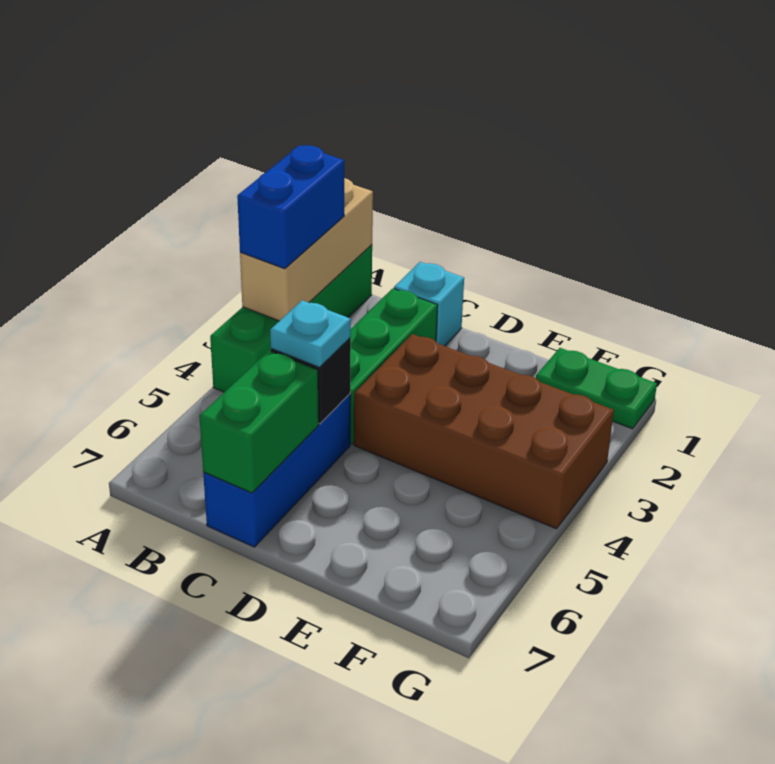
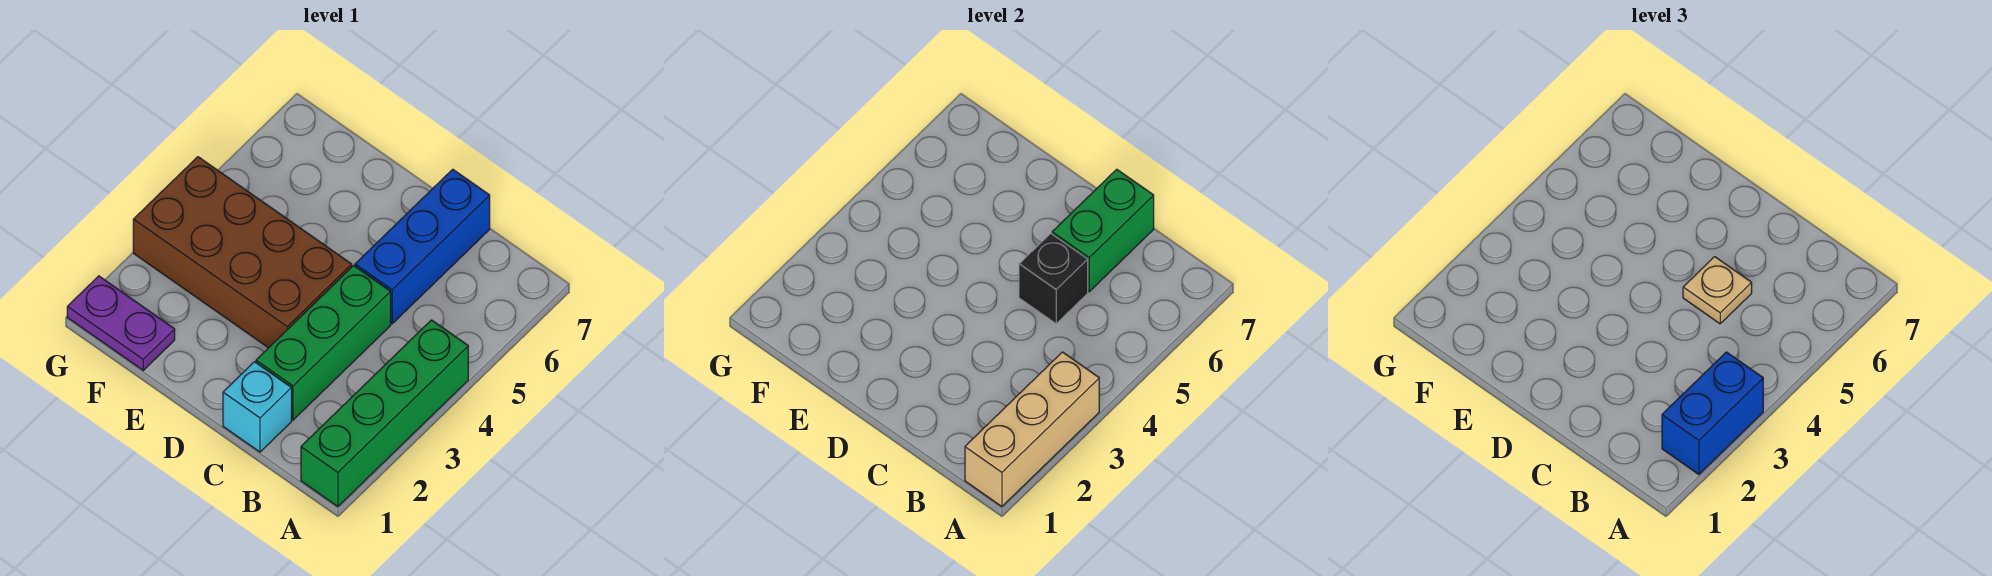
cyan plate C5 level 3 -> tan plate C5 level 3
green plate F1:G1 level 1 -> purple plate F1:G1 level 1

